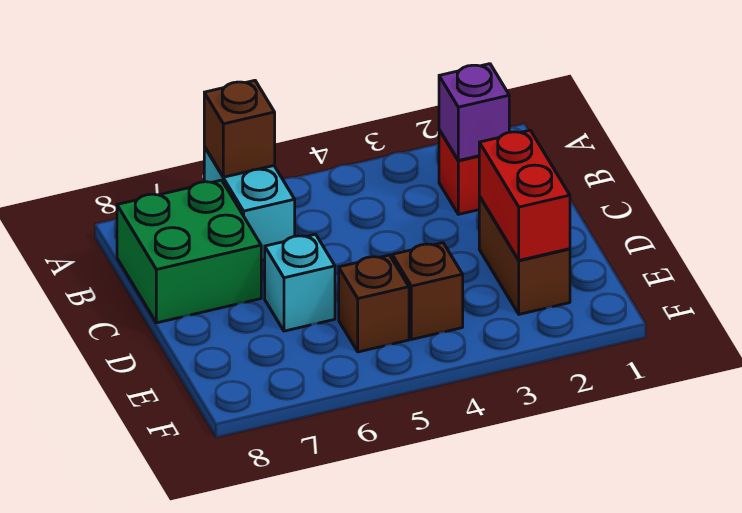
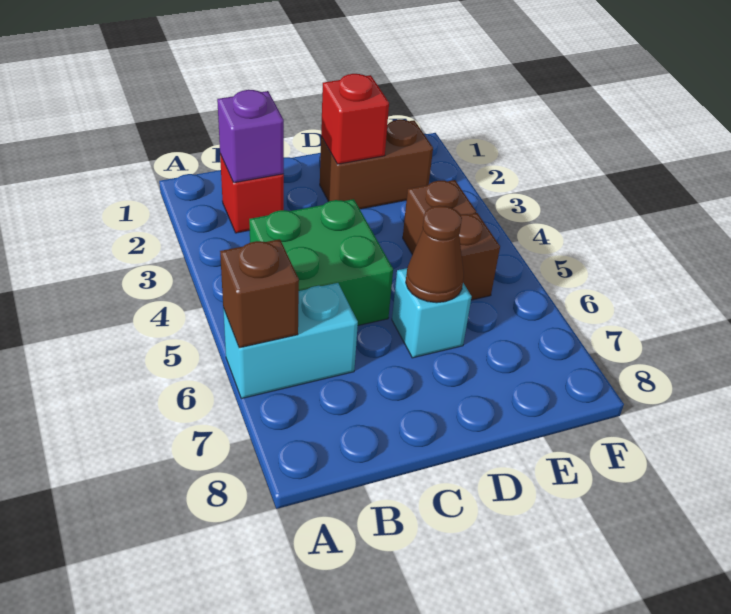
green brick B7:C8 level 1 -> green brick B4:C5 level 1
red brick D2:E2 level 2 -> red brick D2 level 2
none -> brown cone D6 level 2

